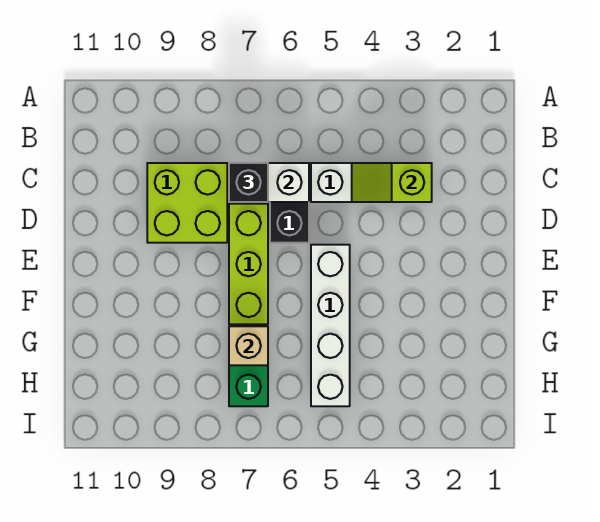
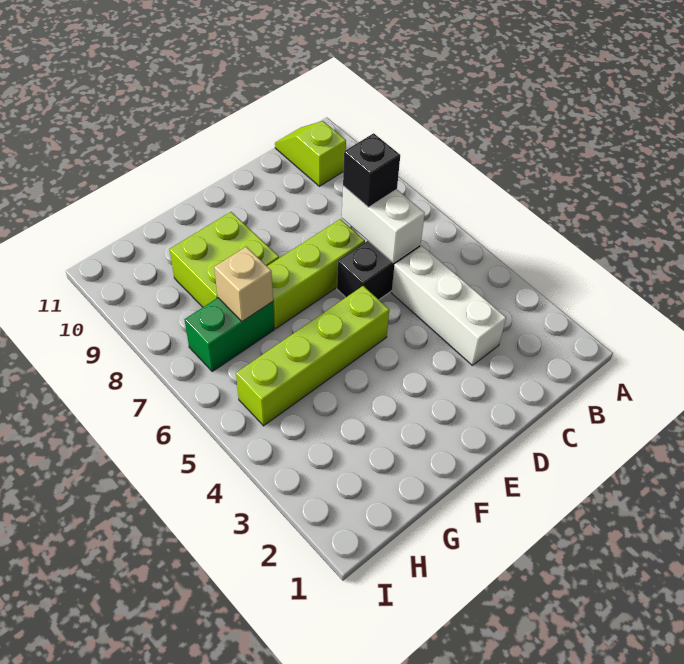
lime slope C3:C4 level 2 top 3 -> lime slope B10:B11 level 1 top 10
lime brick C8:D9 level 1 -> lime brick F8:G9 level 1
white brick E5:H5 level 1 -> lime brick E5:H5 level 1

